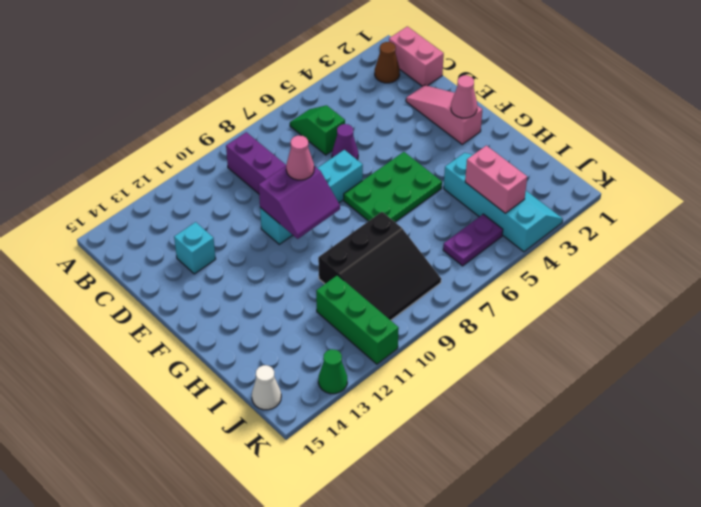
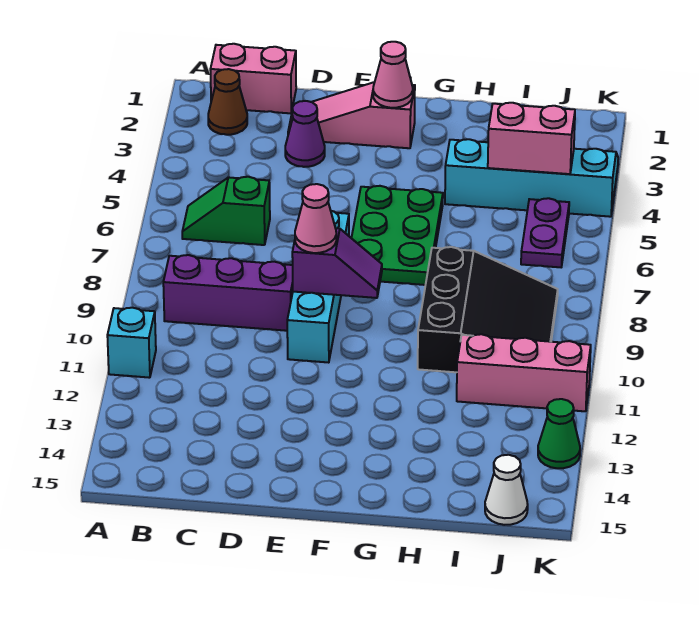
purple cone D6 level 1 -> purple cone D3 level 1
cyan brick D13 level 1 -> cyan brick A11 level 1
purple slope E9:F10 level 2 top E -> purple slope E9:F9 level 2 top E
green brick I11:K11 level 1 -> pink brick I11:K11 level 1

